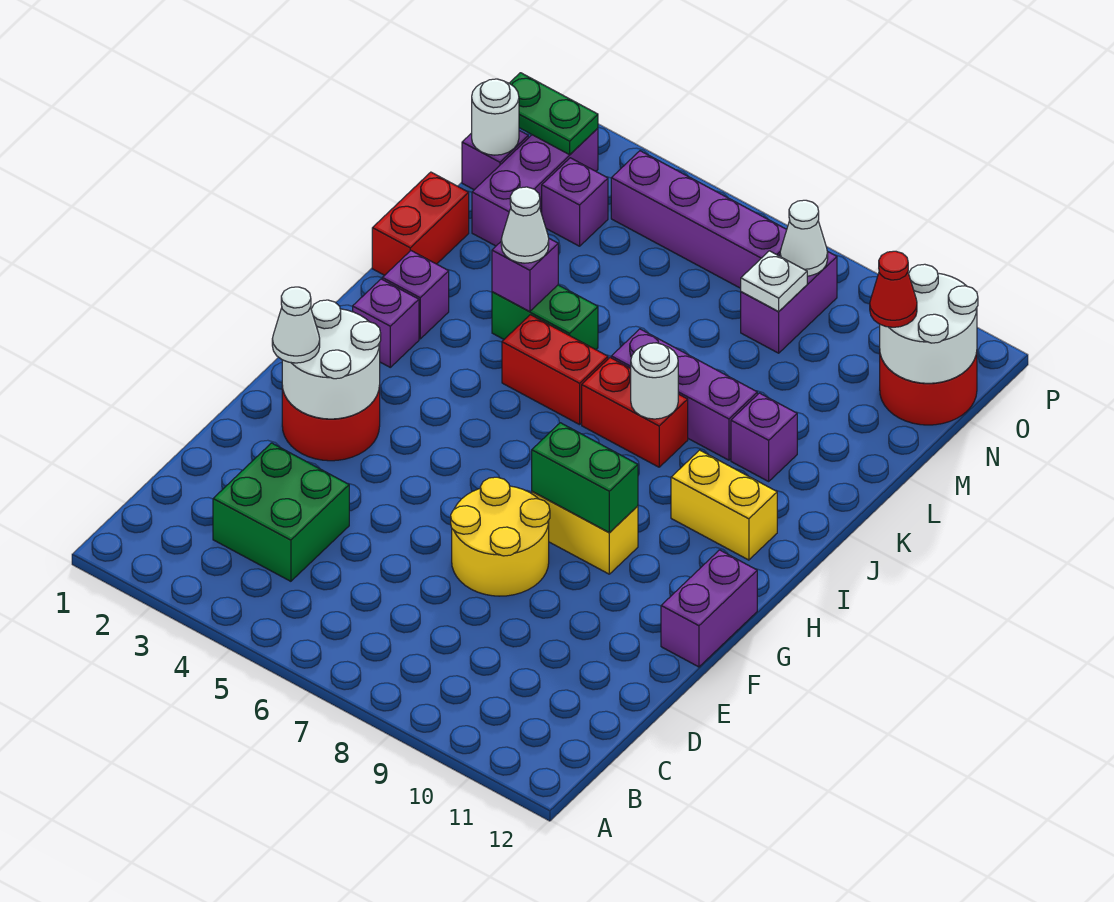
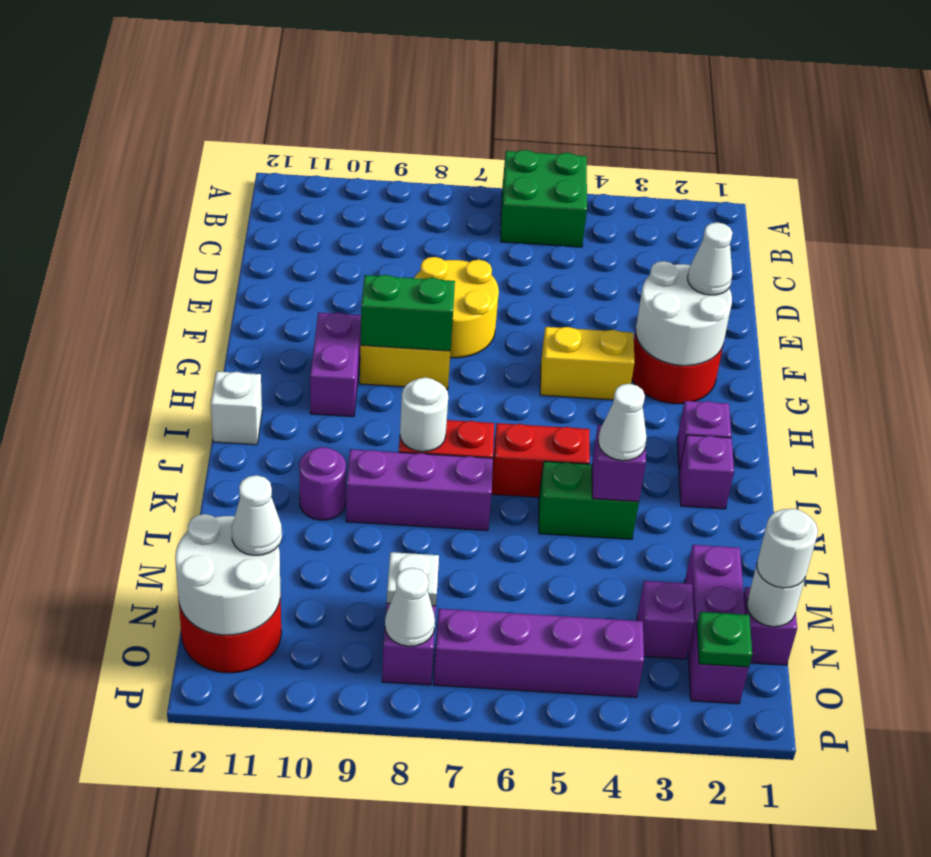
green brick C3:D4 level 1 -> green brick A5:B6 level 1
purple brick F12:G12 level 1 -> purple brick G10:H10 level 1
yellow brick I10:I11 level 1 -> yellow brick G4:G5 level 1
none -> white brick I12 level 1
red brick K1:L1 level 1 -> none
purple brick K10 level 1 -> purple round brick K10 level 1
none -> white round brick N1 level 3
red cone N11 level 3 -> white cone N11 level 3
green plate O1:O2 level 2 -> green plate O2 level 2

